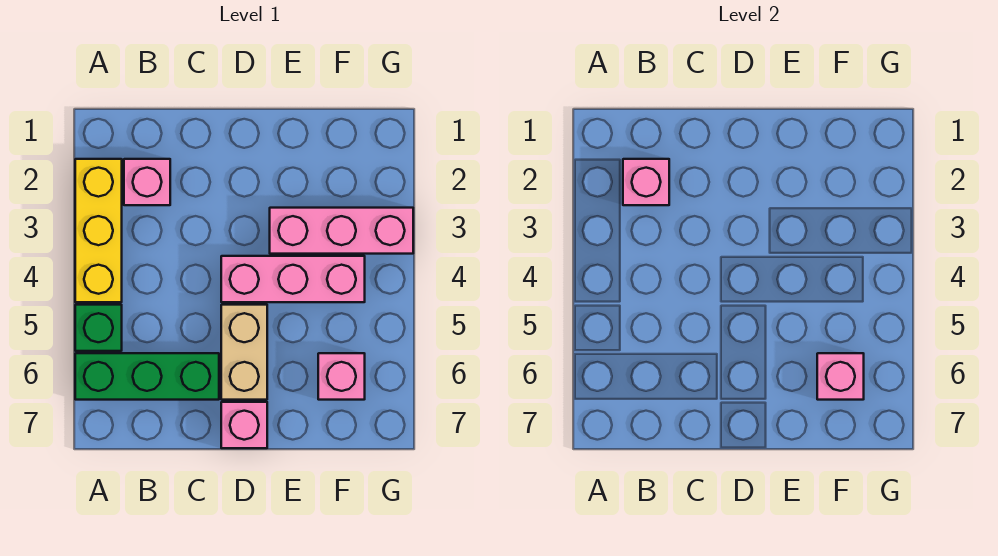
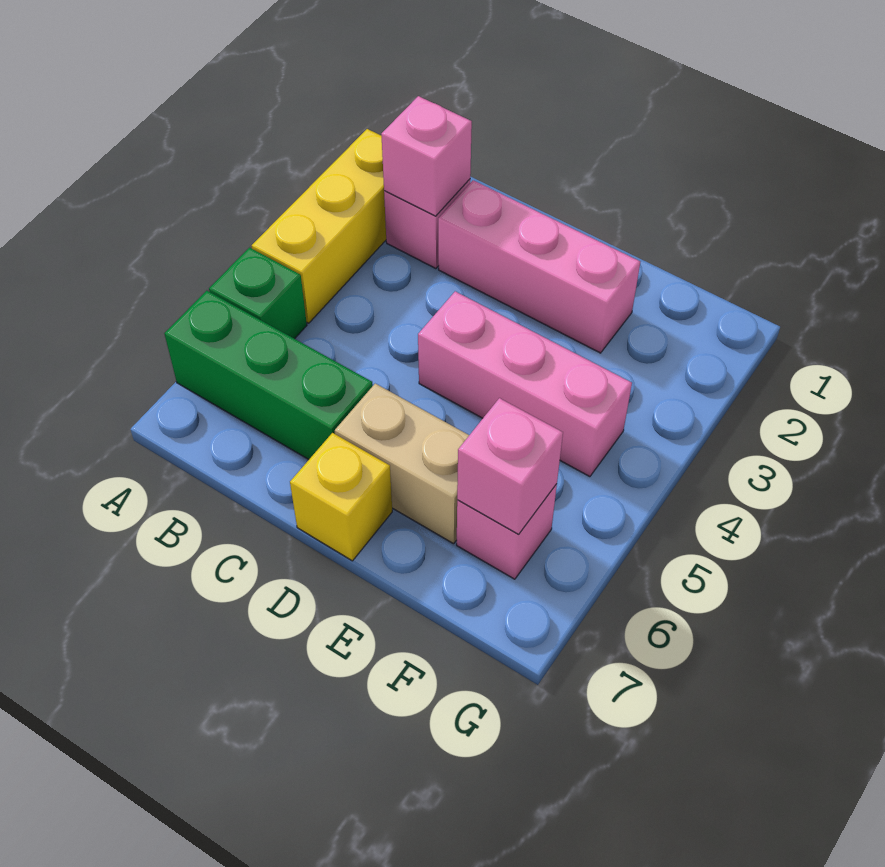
tan brick D5:D6 level 1 -> tan brick D6:E6 level 1
pink brick D7 level 1 -> yellow brick D7 level 1
pink brick E3:G3 level 1 -> pink brick C2:E2 level 1

